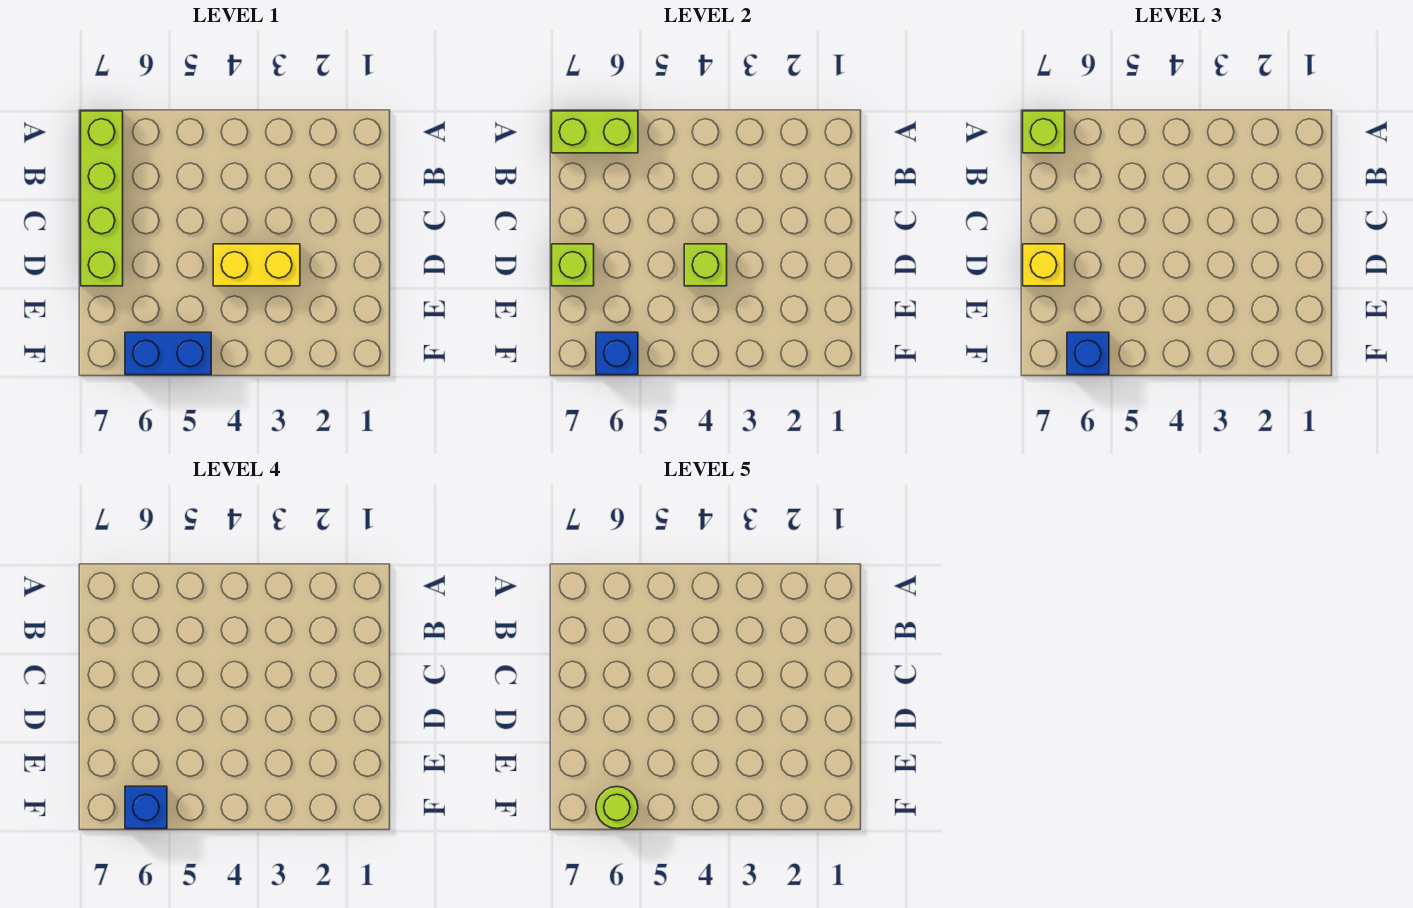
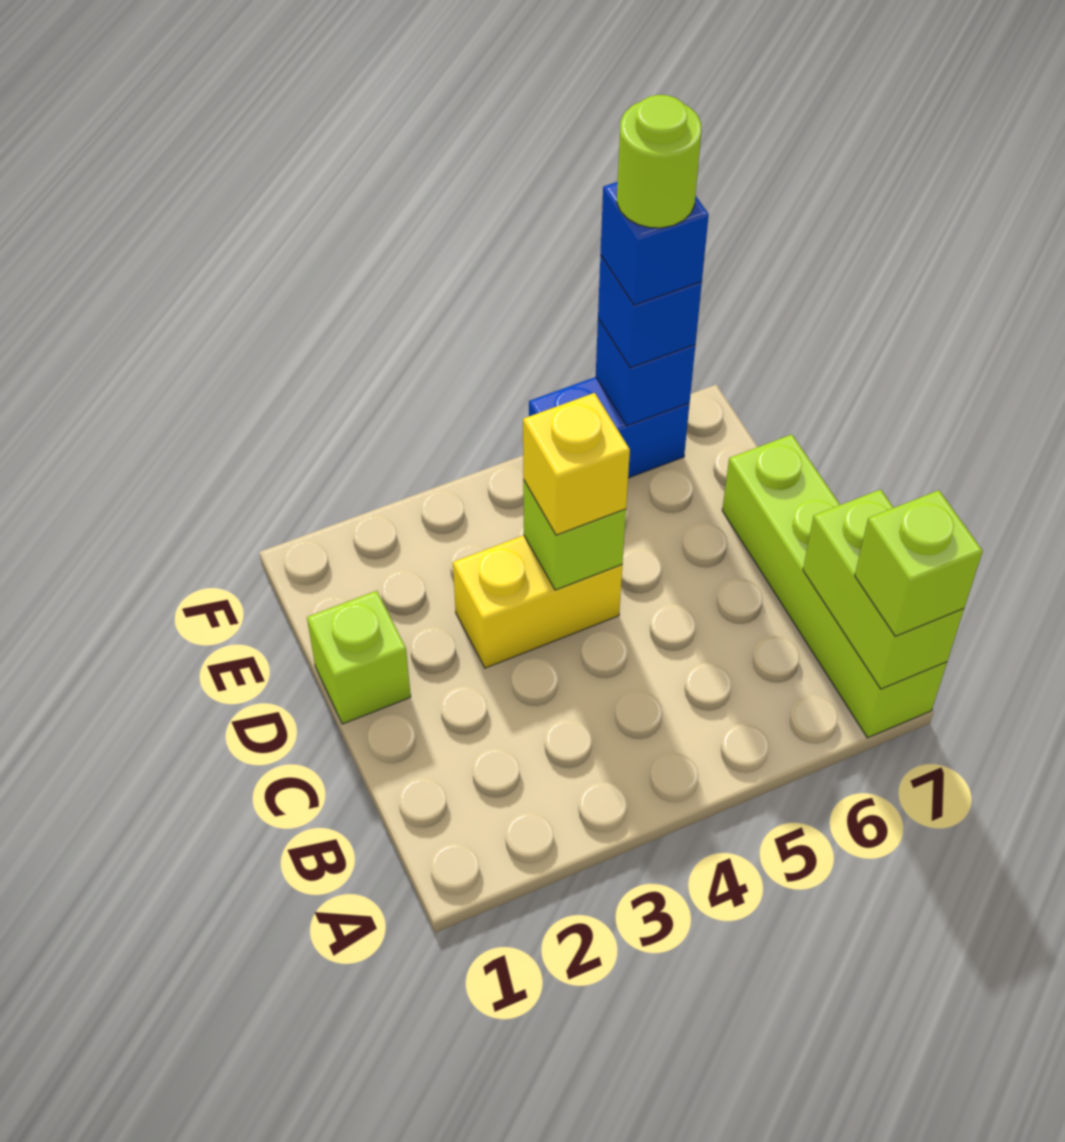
lime brick A6:A7 level 2 -> lime brick A7:B7 level 2
lime brick D7 level 2 -> lime brick D1 level 1
yellow brick D7 level 3 -> yellow brick D4 level 3

